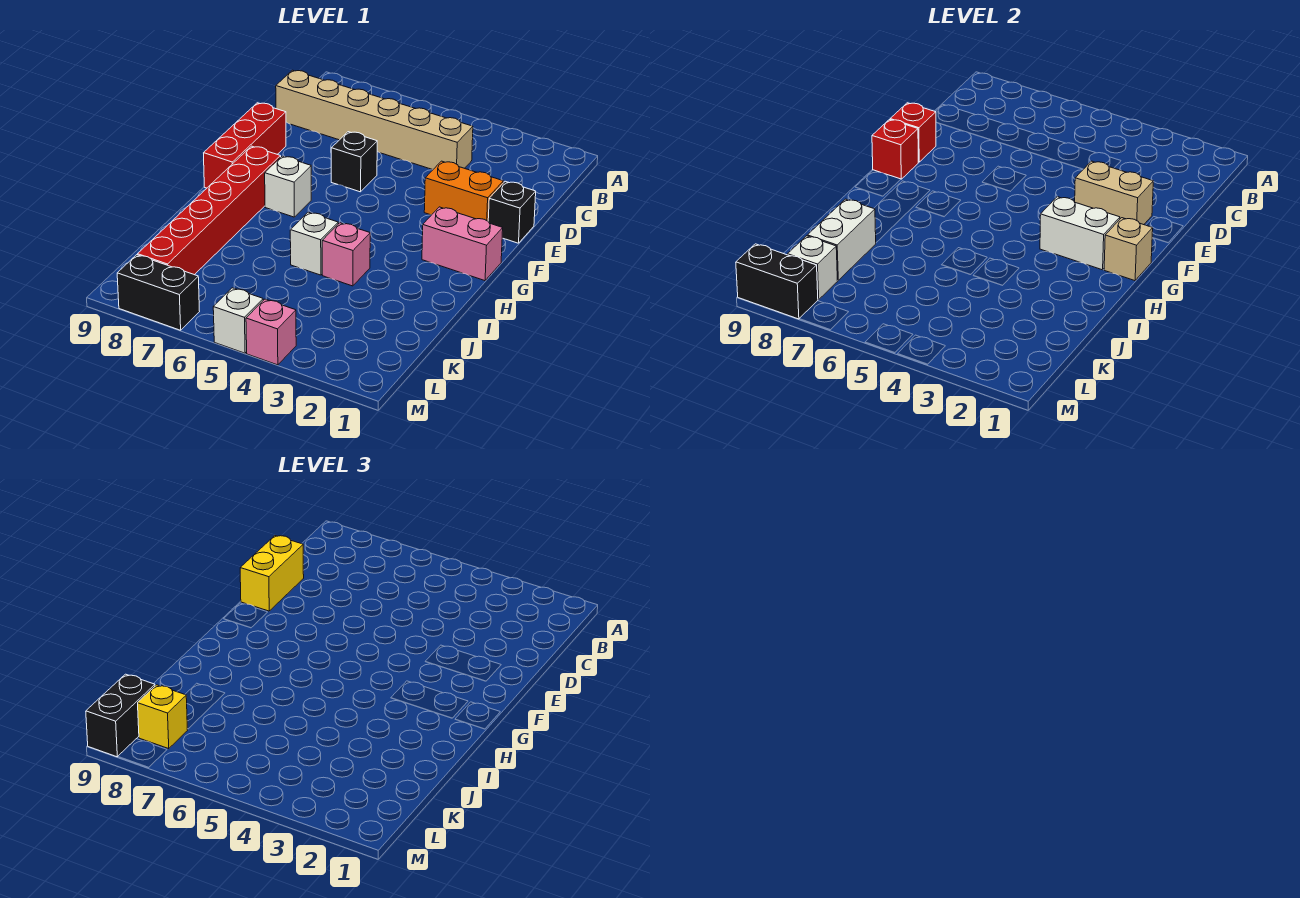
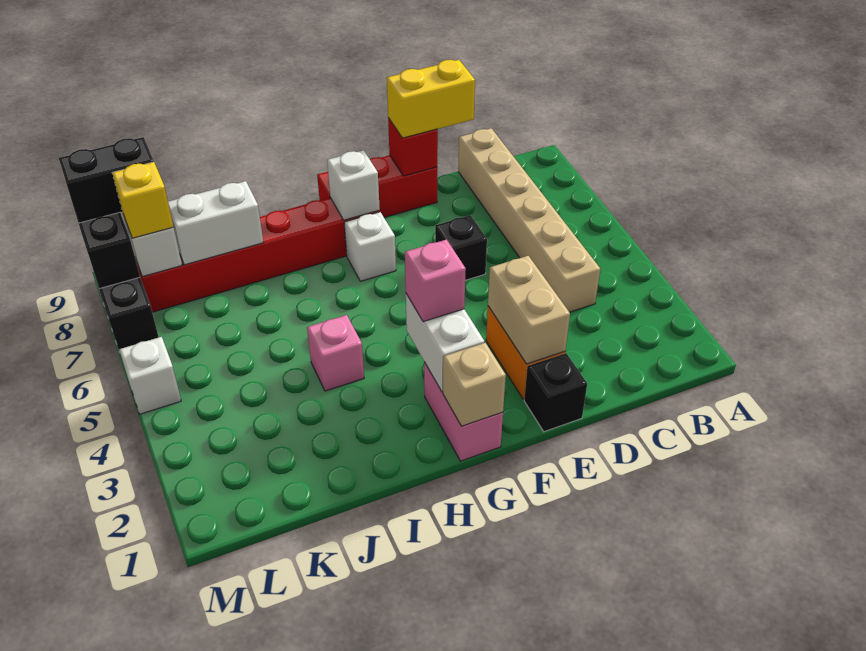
red brick F9 level 2 -> none
white brick I5 level 1 -> white brick G8 level 2
pink brick M4 level 1 -> pink brick G3 level 3

